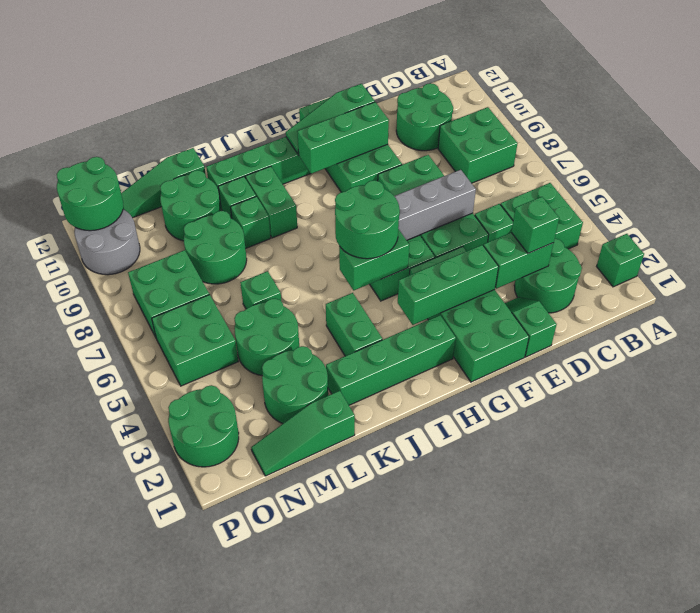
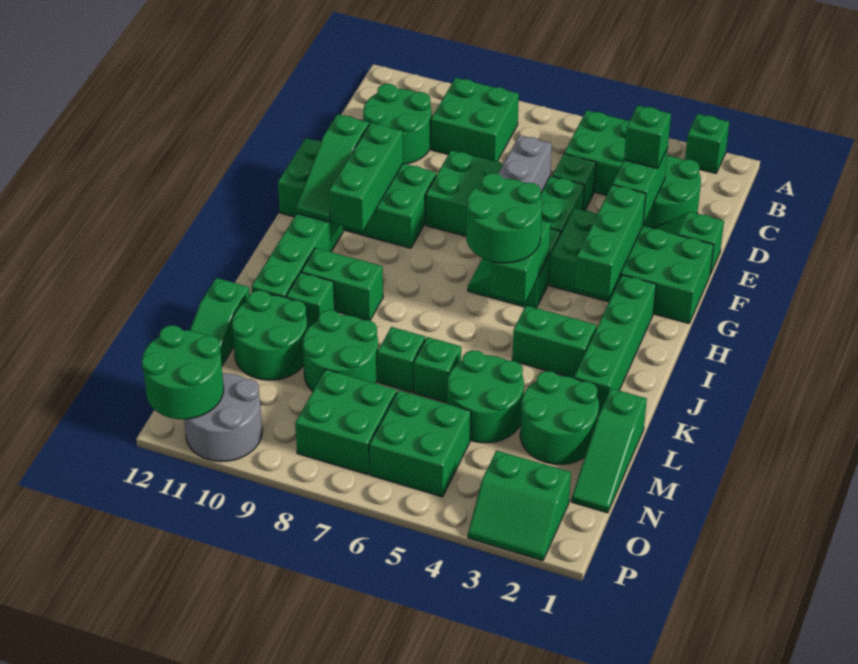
green brick K9 level 1 -> green brick L7 level 1
green round brick O2:P3 level 1 -> green slope O2:P3 level 1 top O

